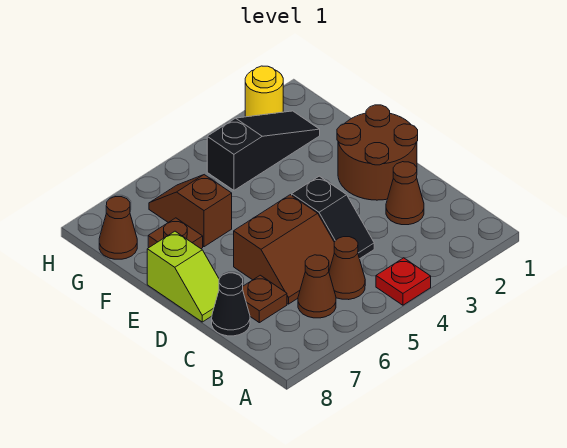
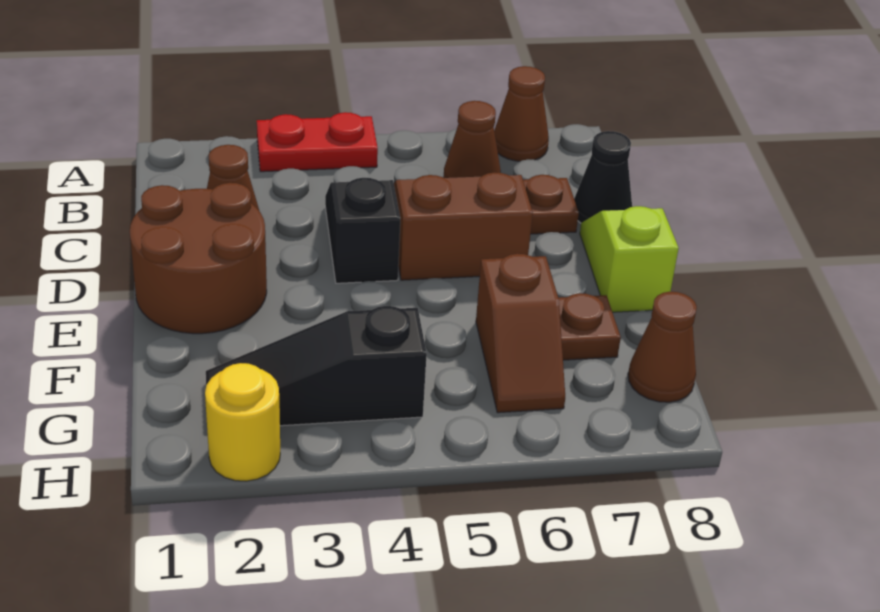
red plate A4 level 1 -> red plate A3:A4 level 1
brown cone B5 level 1 -> brown cone A7 level 1

